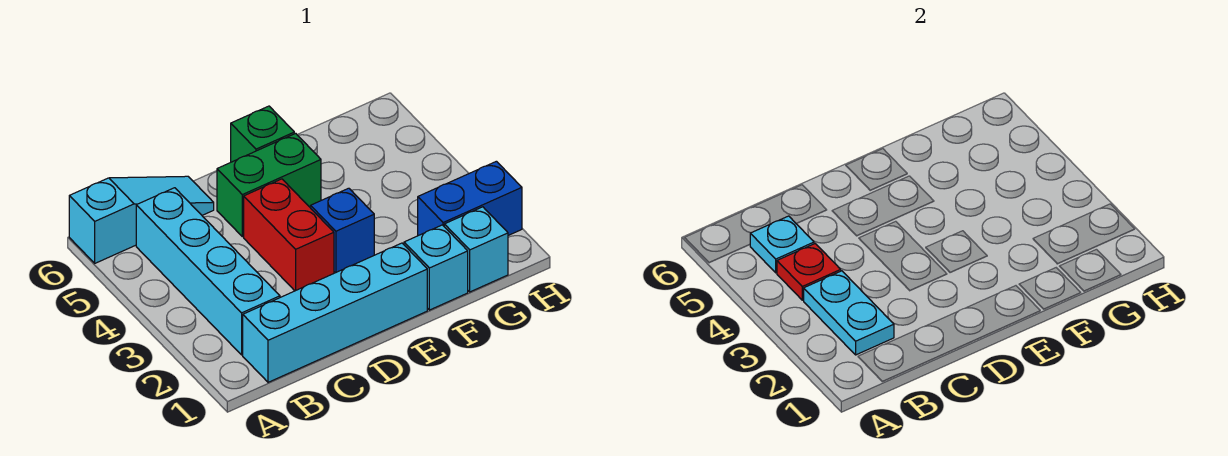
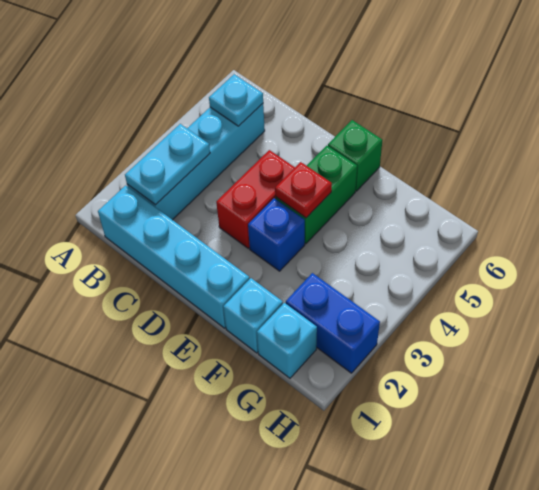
cyan slope A6:C6 level 1 top A -> none
red plate B4 level 2 -> red plate E4 level 2
green brick D5:E5 level 1 -> green brick E4:E5 level 1

